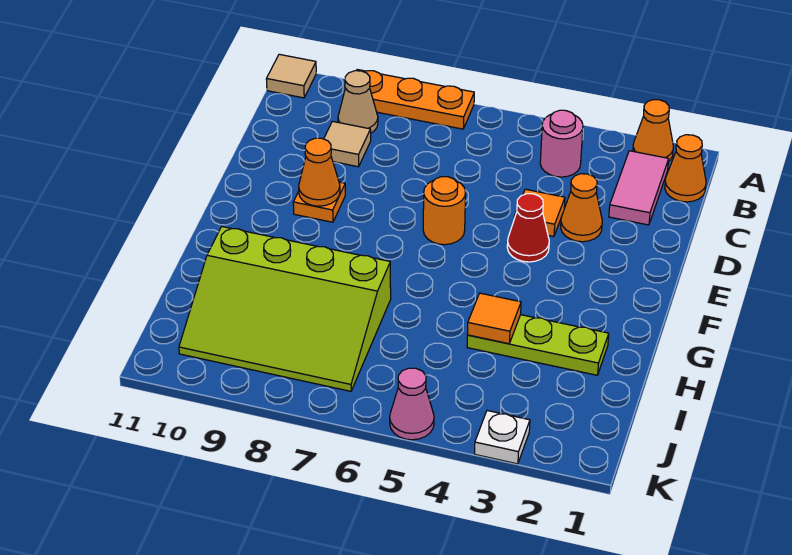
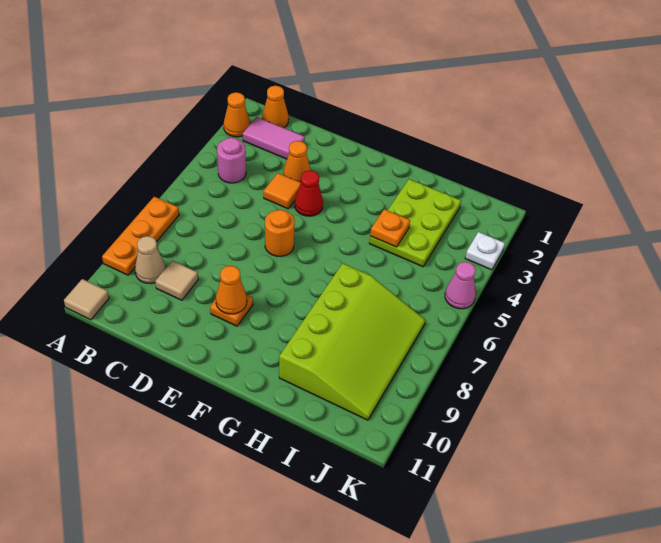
lime plate H2:H4 level 1 -> lime plate H2:I4 level 1
orange tile H4 level 2 -> orange plate H4 level 2

